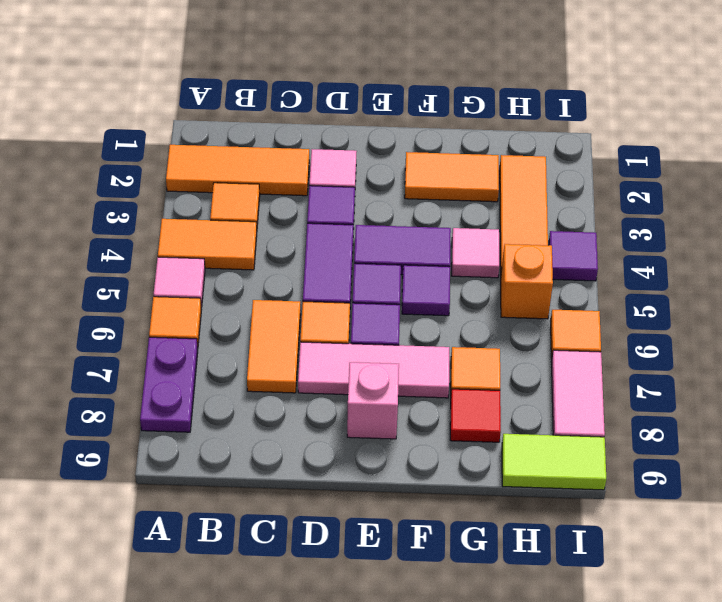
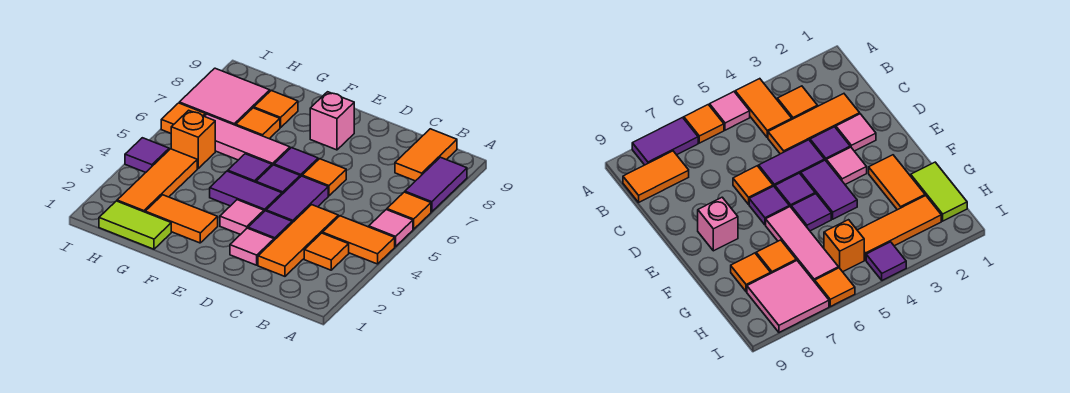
orange tile A2:C2 level 1 -> orange tile C2:C4 level 1
purple plate A7:A8 level 1 -> purple tile A7:A8 level 1
orange tile C6:C7 level 1 -> orange tile B8:B9 level 1
pink tile D7:F7 level 1 -> pink tile F6:H6 level 1
pink tile G4 level 1 -> pink tile E3 level 1
red tile G8 level 1 -> orange tile G8 level 1
lime tile H9:I9 level 1 -> lime tile G1:H1 level 1
pink tile I7:I8 level 1 -> pink tile H7:I8 level 1

